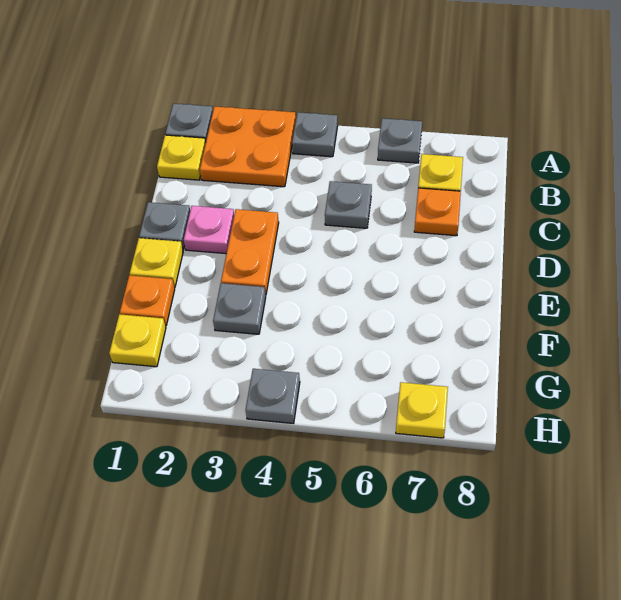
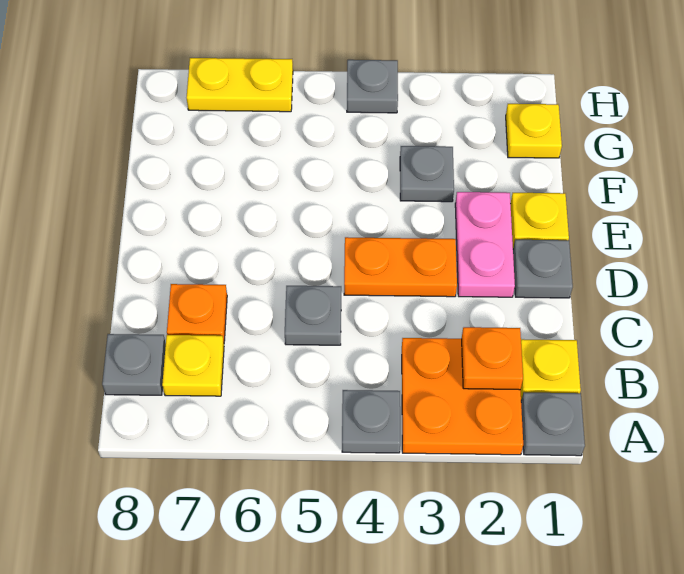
grey plate A6 level 1 -> grey plate B8 level 1
pink plate D2 level 1 -> pink plate D2:E2 level 1
orange plate D3:E3 level 1 -> orange plate D3:D4 level 1
orange plate F1 level 1 -> orange plate B2 level 2
yellow plate H7 level 1 -> yellow plate H6:H7 level 1

